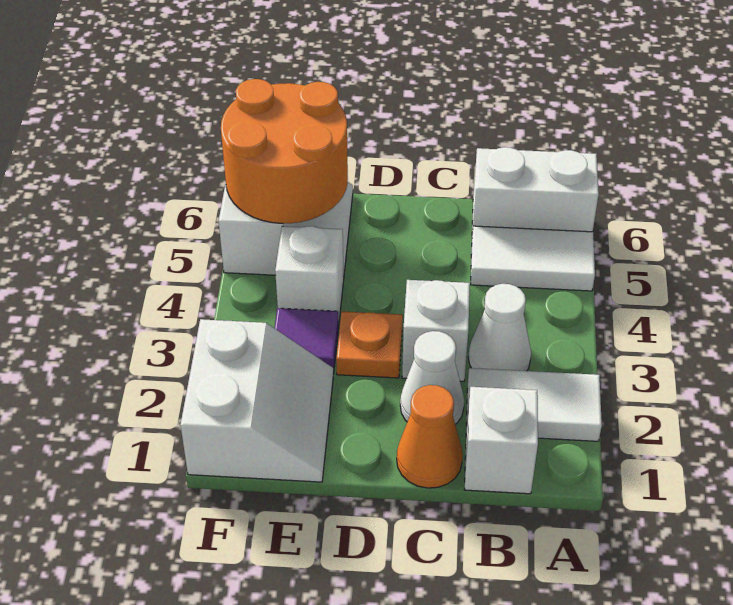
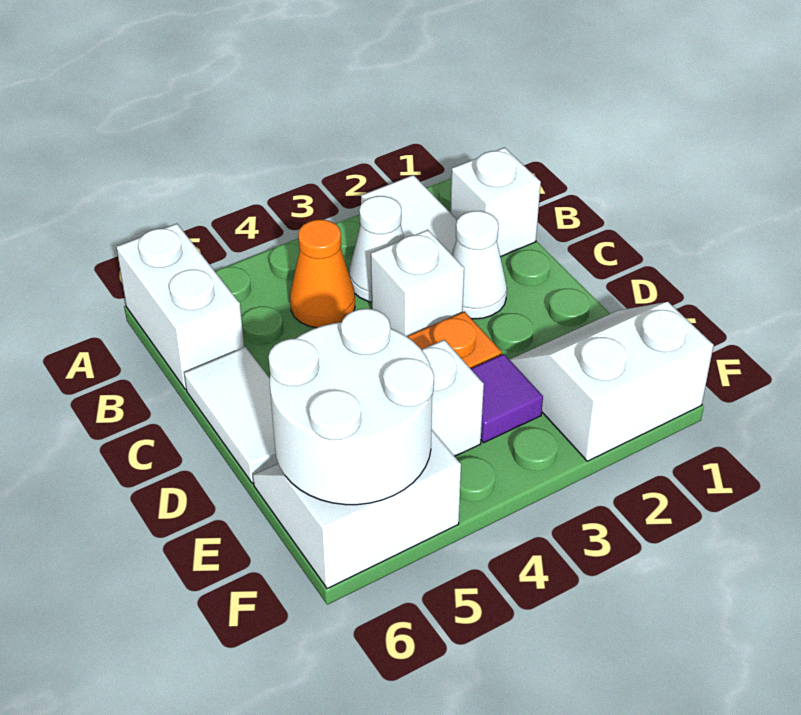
white tile A5:B5 level 1 -> white tile C6:D6 level 1
orange cone C1 level 1 -> orange cone B4 level 1
orange round brick E5:F6 level 2 -> white round brick E5:F6 level 2

